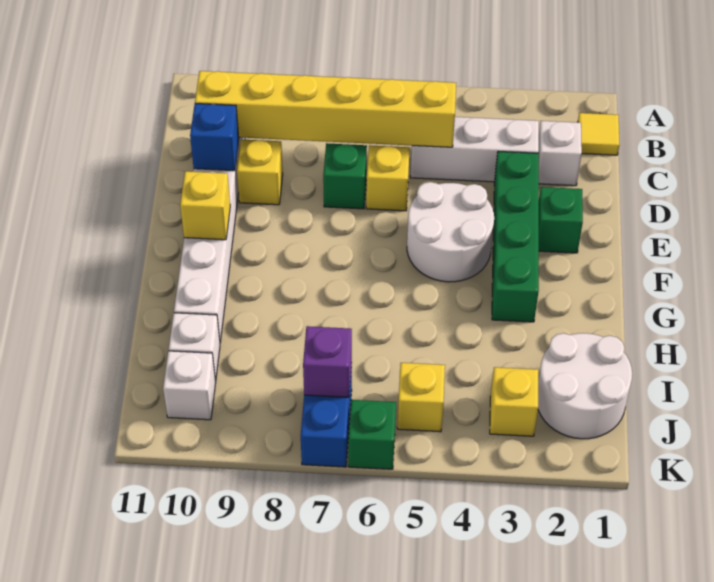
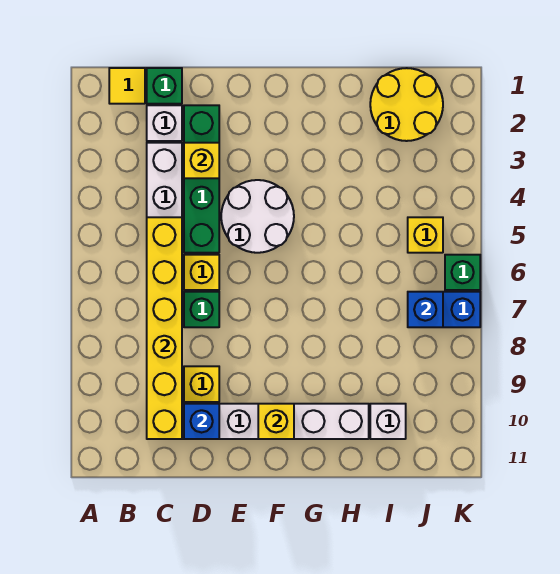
green brick D3:G3 level 1 -> green brick D2:D5 level 1
green brick E2 level 1 -> green brick C1 level 1
white round brick I1:J2 level 1 -> yellow round brick I1:J2 level 1
yellow brick J3 level 1 -> yellow brick D3 level 2
purple brick J7 level 2 -> blue brick J7 level 2
white brick J10 level 1 -> none

